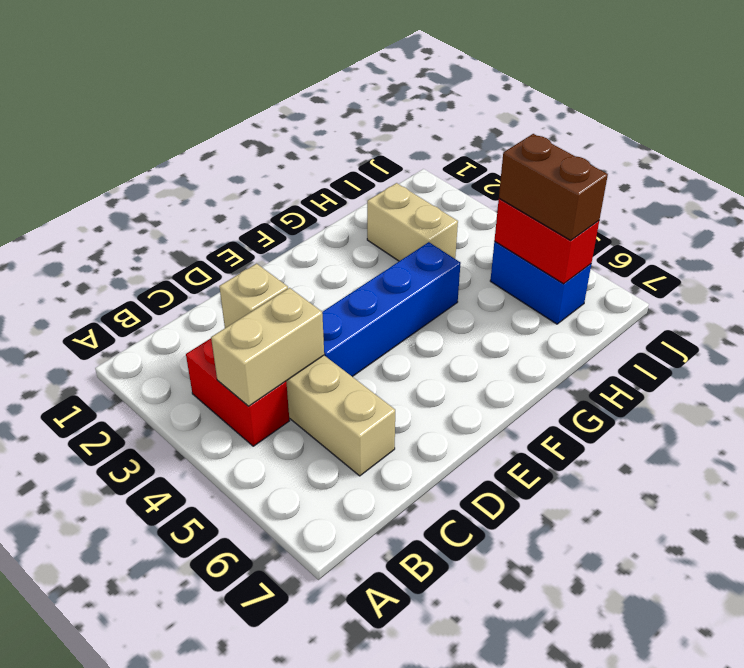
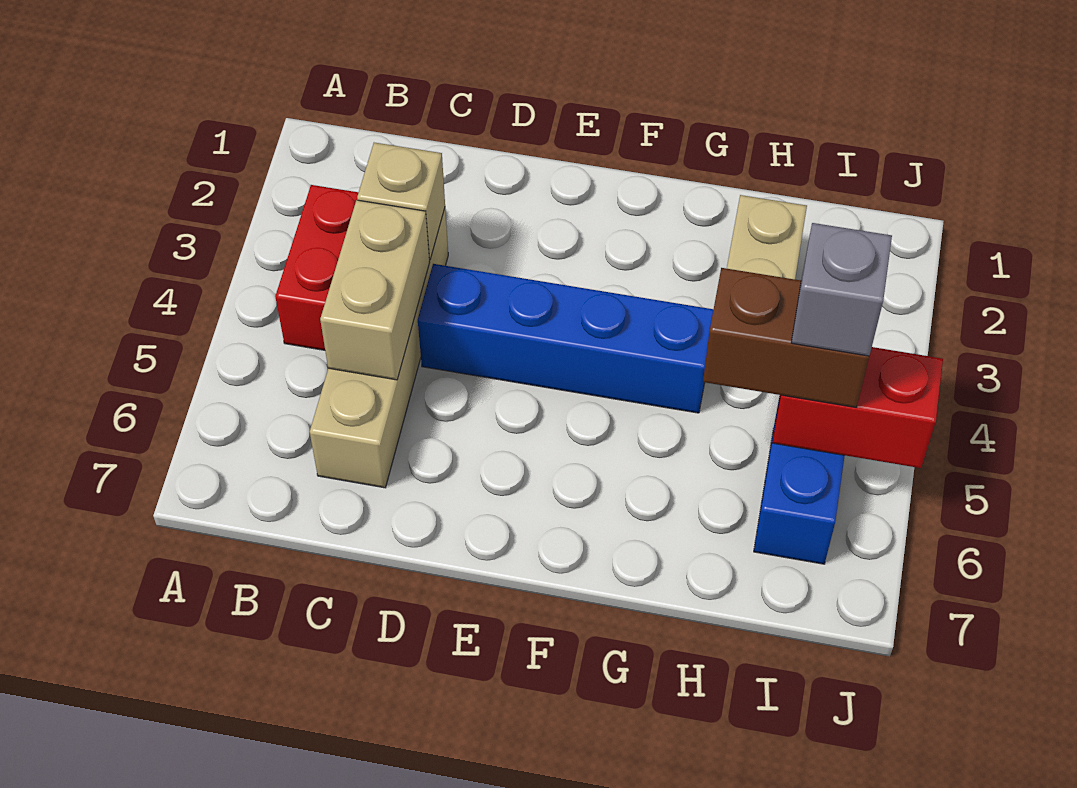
tan brick B4:C4 level 2 -> tan brick C4:C5 level 2
red brick I5:I6 level 2 -> red brick I5:J5 level 2
brown brick I5:I6 level 3 -> brown brick H5:I5 level 3
none -> grey brick I5 level 4

